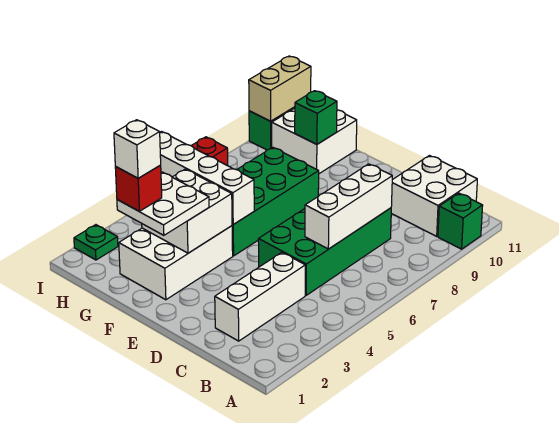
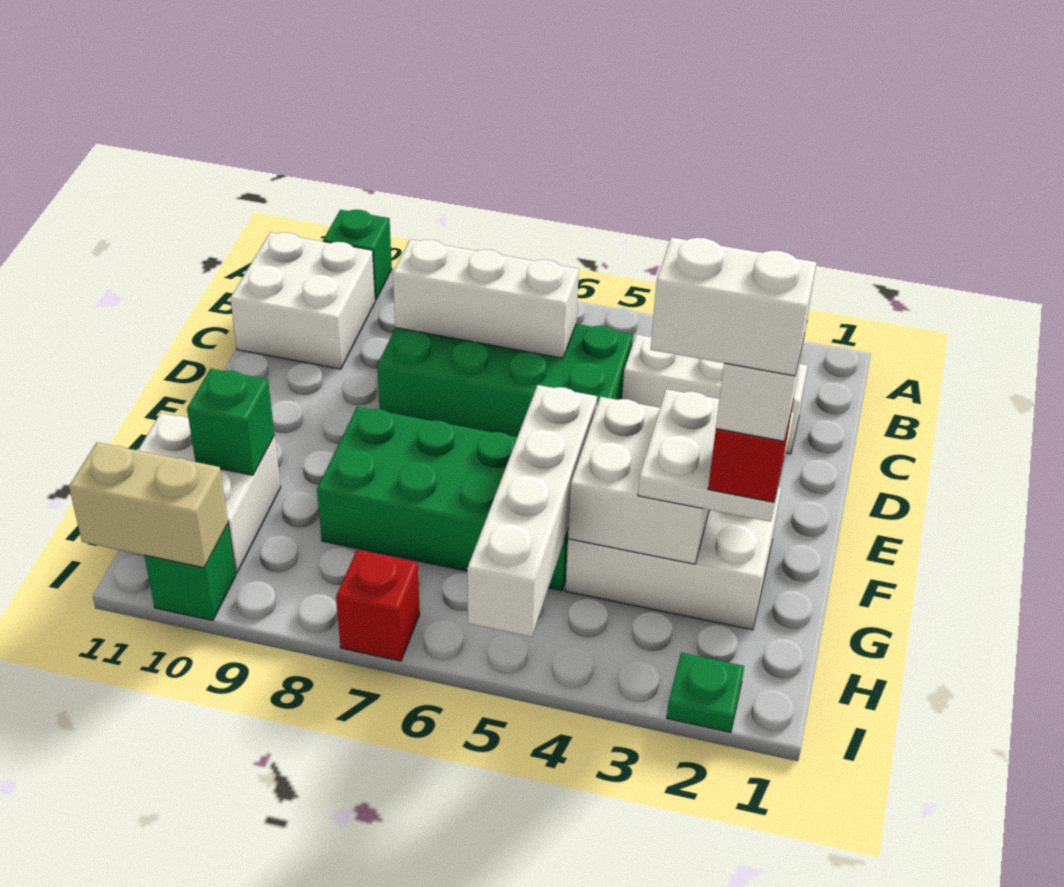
none -> white brick G2:G3 level 6

